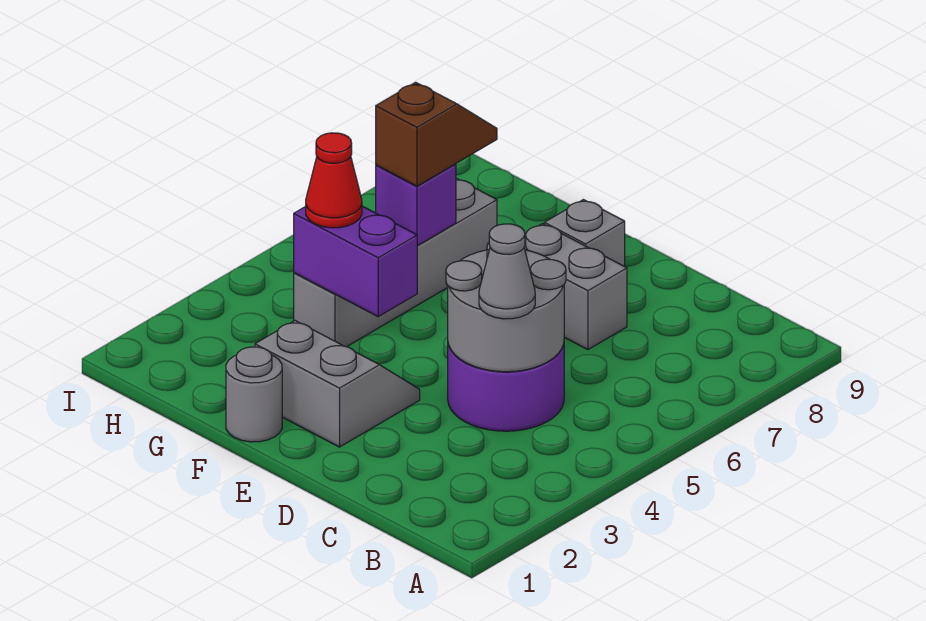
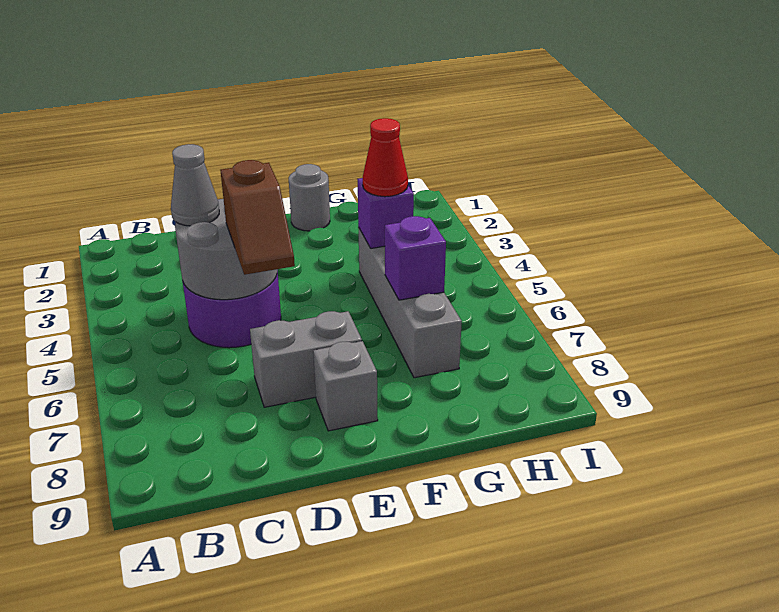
grey slope E2:F3 level 1 top 2 -> none
purple brick F4:G4 level 2 -> purple brick G4 level 2
brown slope G6:G7 level 3 top 6 -> brown slope D5:D6 level 3 top 5

